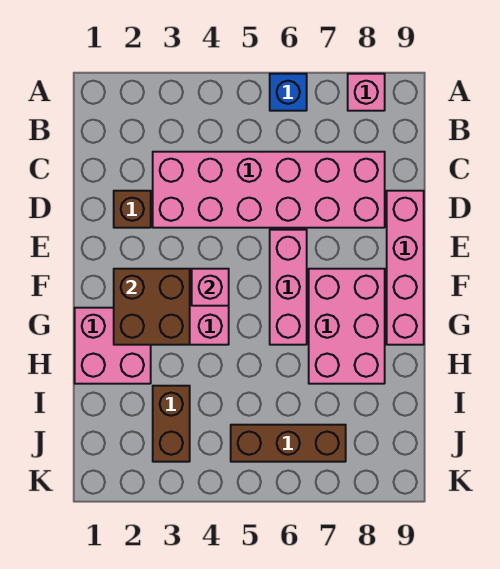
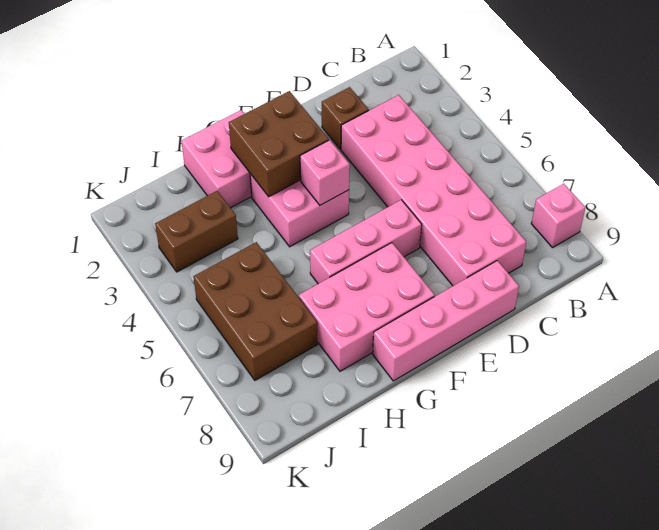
blue brick A6 level 1 -> none
brown brick J5:J7 level 1 -> brown brick I5:J7 level 1

